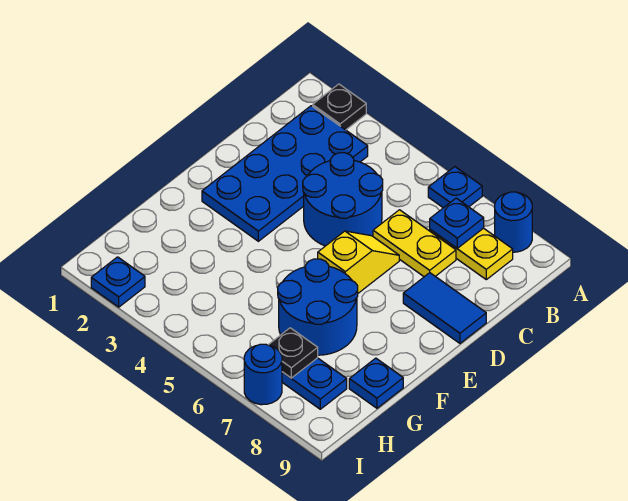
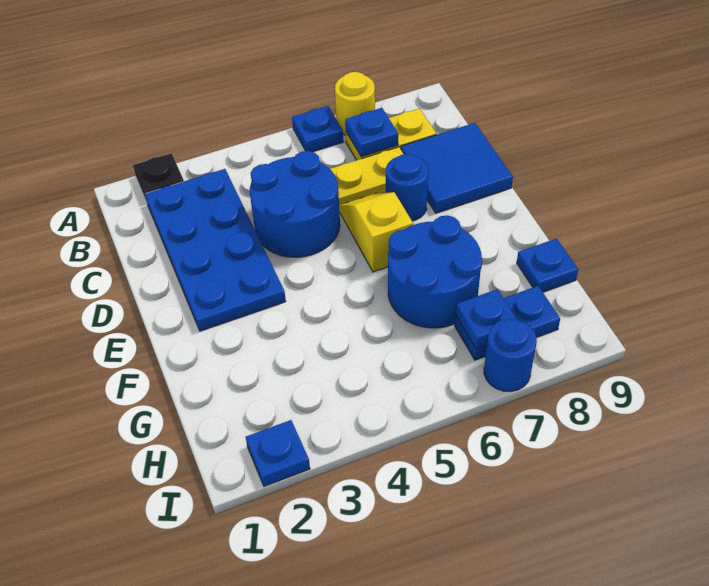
none -> yellow round brick A7 level 1
blue round brick A8 level 1 -> blue round brick D7 level 1
blue tile D8:D9 level 1 -> blue tile C8:D9 level 1
black plate H7 level 2 -> blue plate H7 level 2

